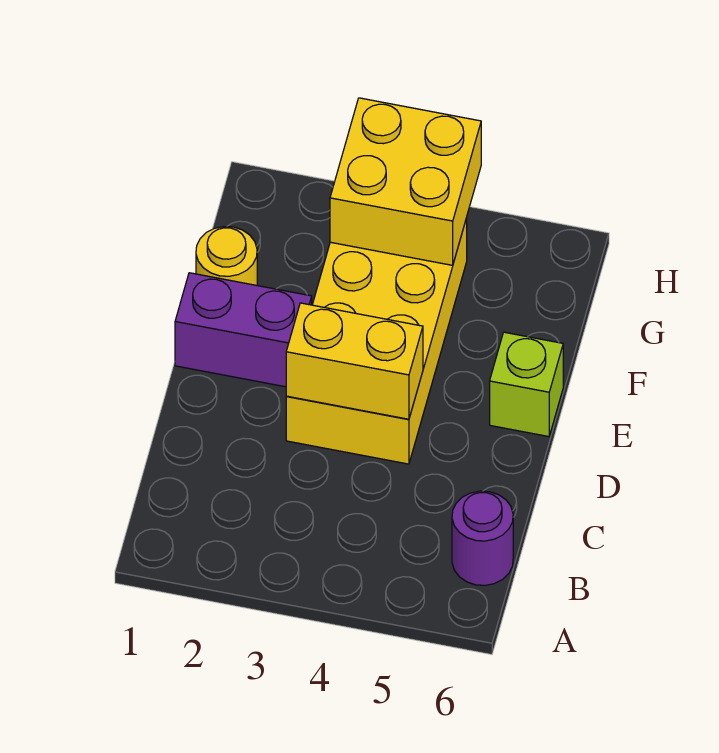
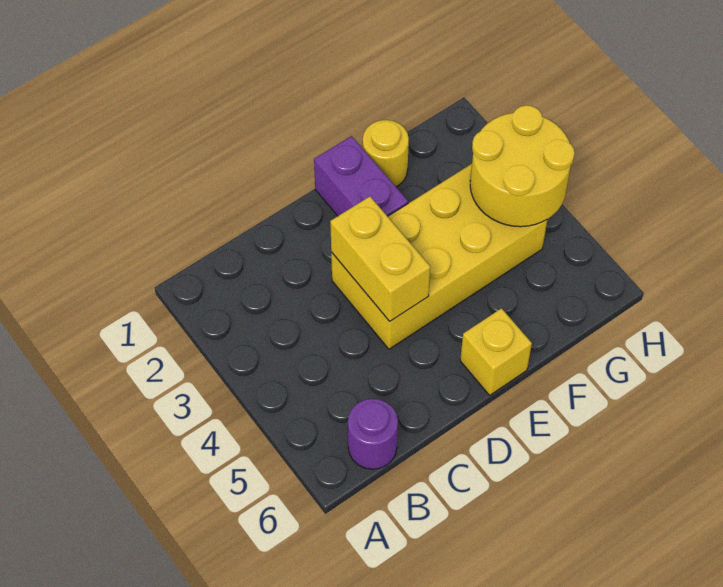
lime brick E6 level 1 -> yellow brick E6 level 1
yellow brick G3:H4 level 2 -> yellow round brick G3:H4 level 2

